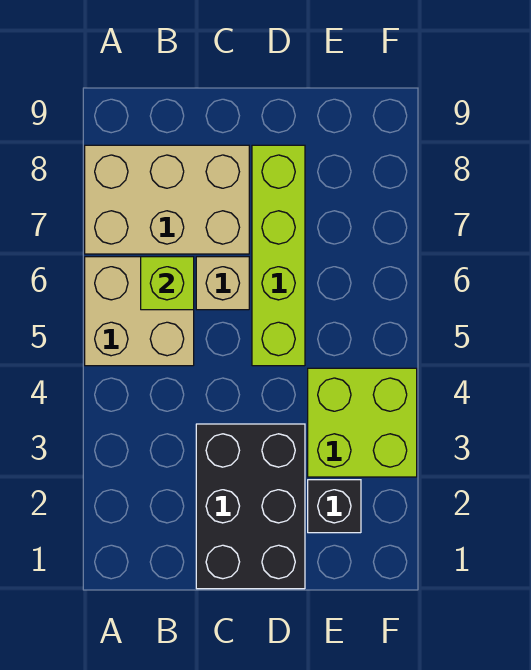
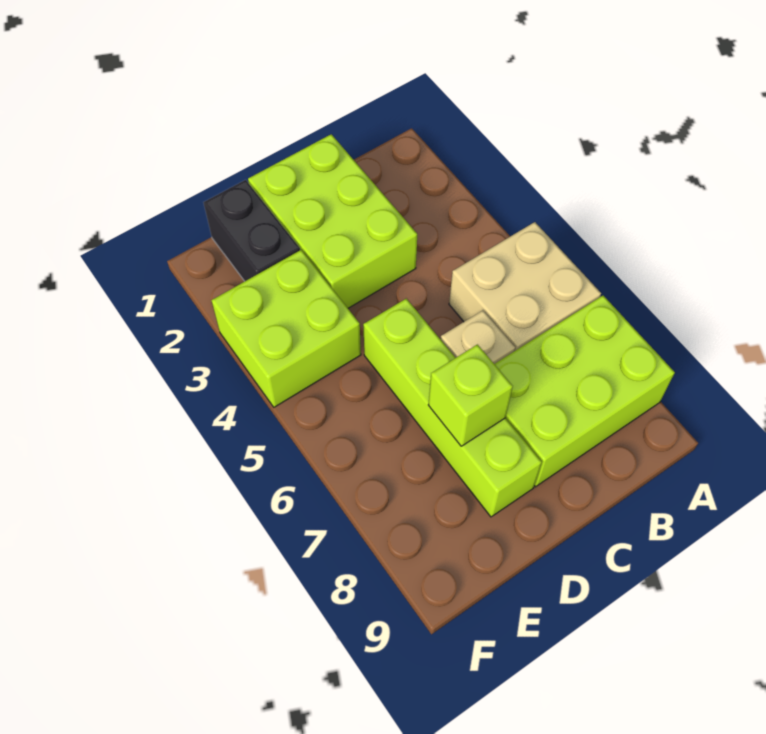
tan brick A7:C8 level 1 -> lime brick A7:C8 level 1
lime brick B6 level 2 -> lime brick D7 level 2
black brick C1:D3 level 1 -> lime brick C1:D3 level 1
black brick E2 level 1 -> black brick E1:E2 level 1

